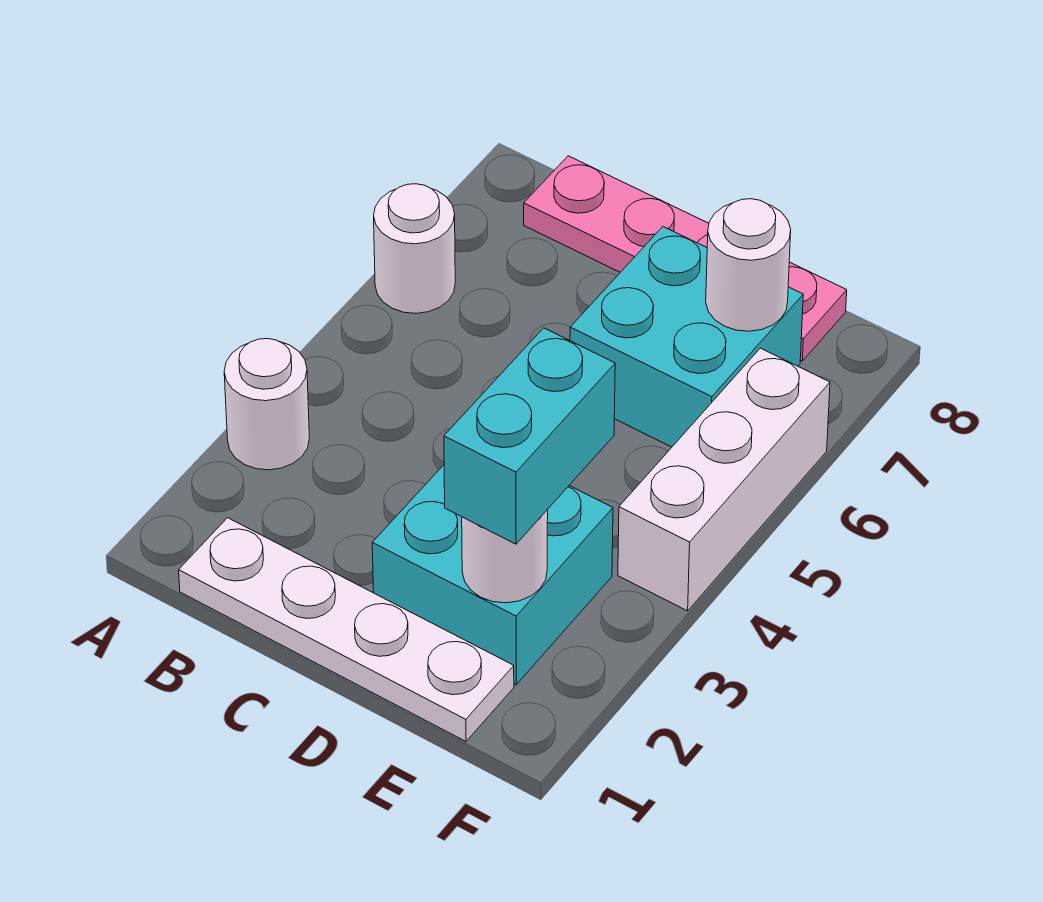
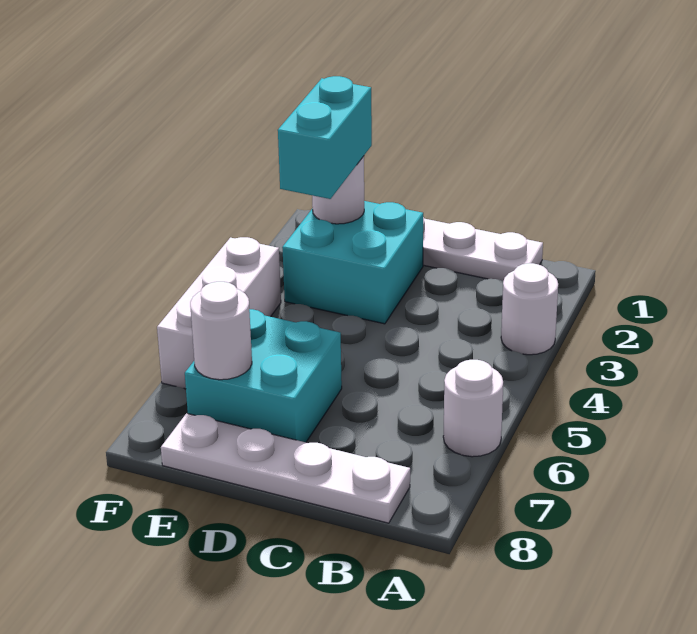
pink plate B8:E8 level 1 -> white plate B8:E8 level 1

